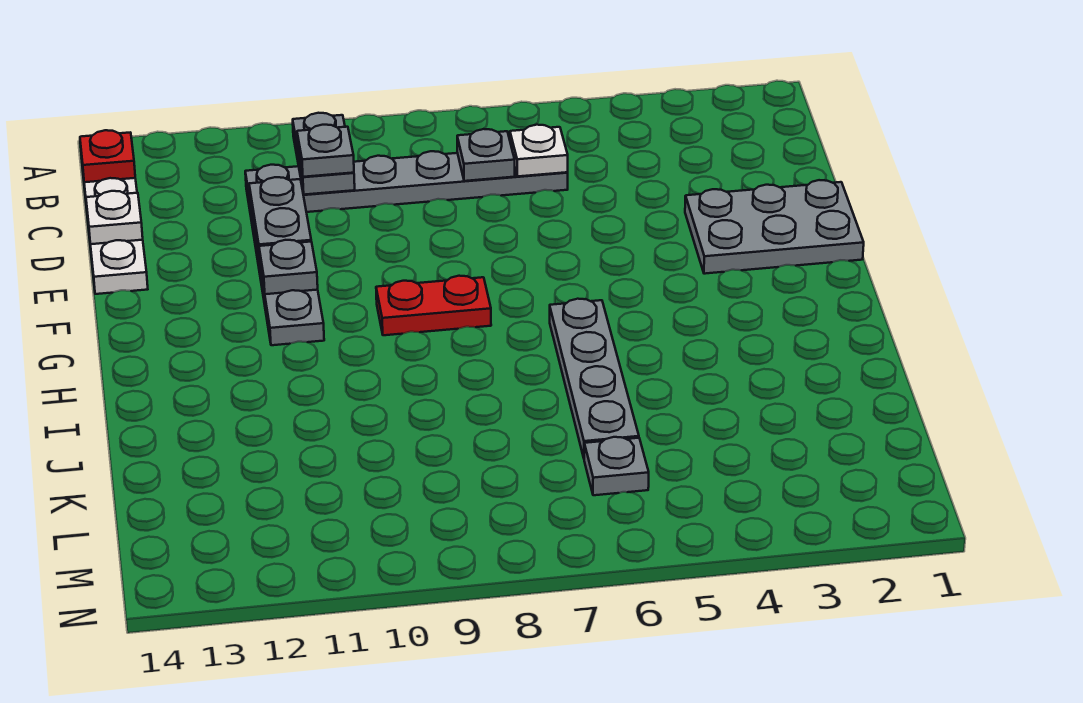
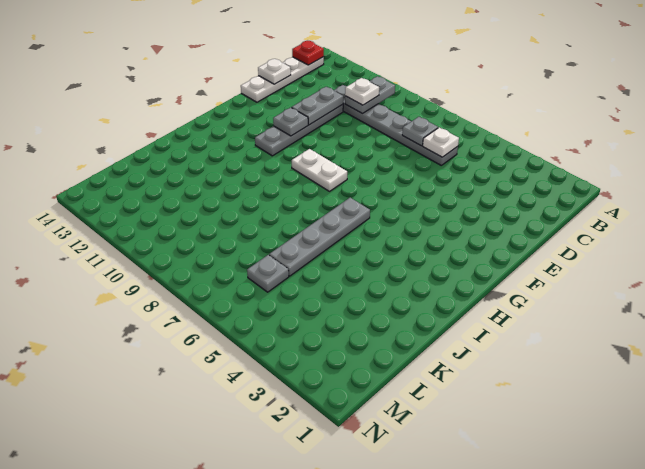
grey plate C10 level 3 -> white plate C10 level 3
grey plate E1:F3 level 1 -> none
red plate G8:G9 level 1 -> white plate G8:G9 level 1

